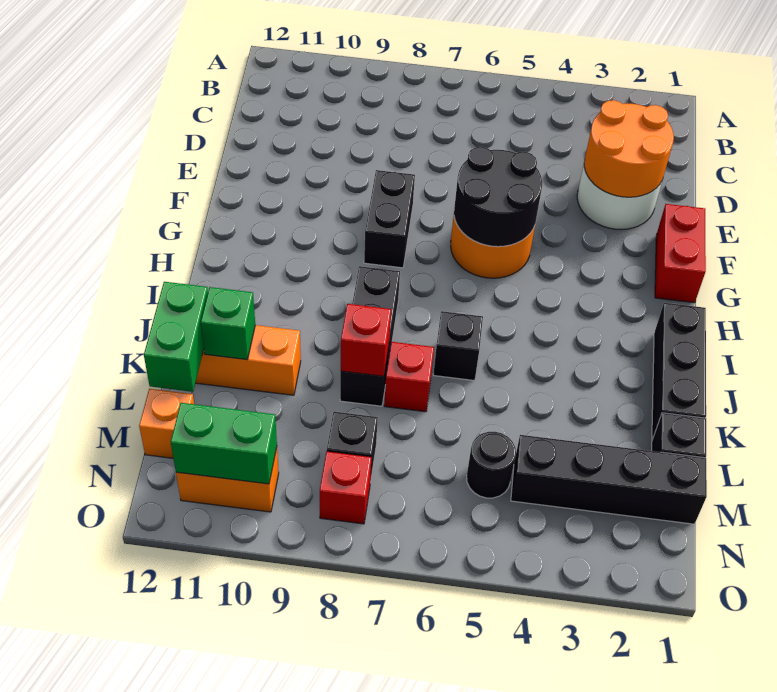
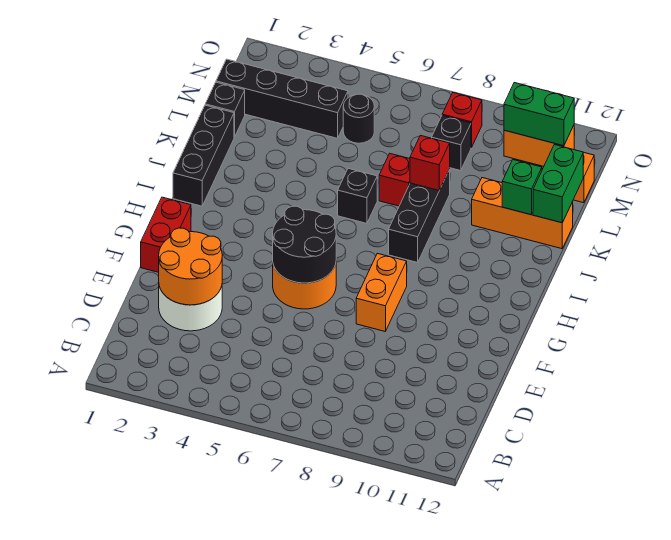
black brick F8:G8 level 1 -> orange brick F8:G8 level 1

